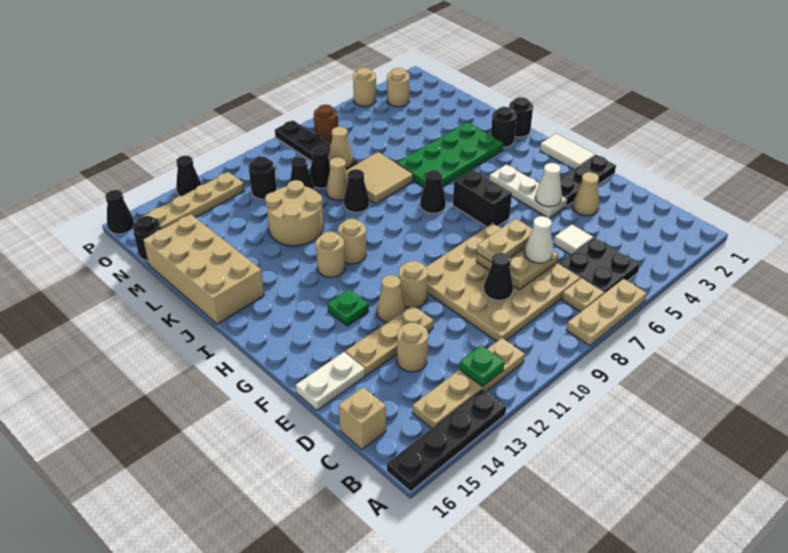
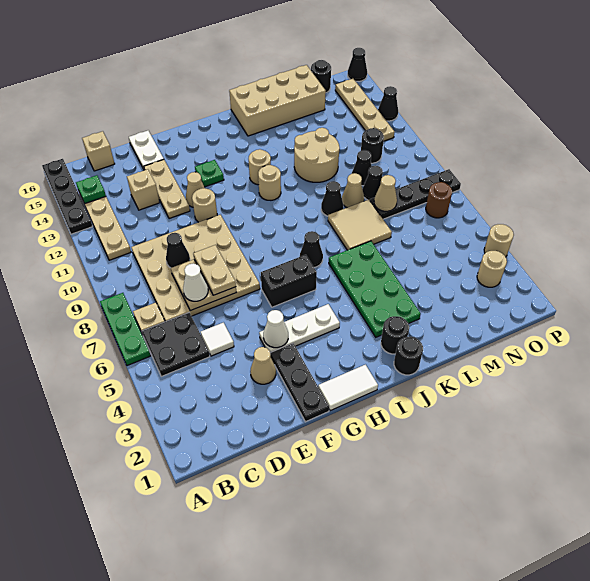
tan plate A6:A8 level 1 -> green plate A6:A8 level 1
green plate B12 level 2 -> green plate B14 level 2
tan round brick D13 level 1 -> tan brick D13 level 1

